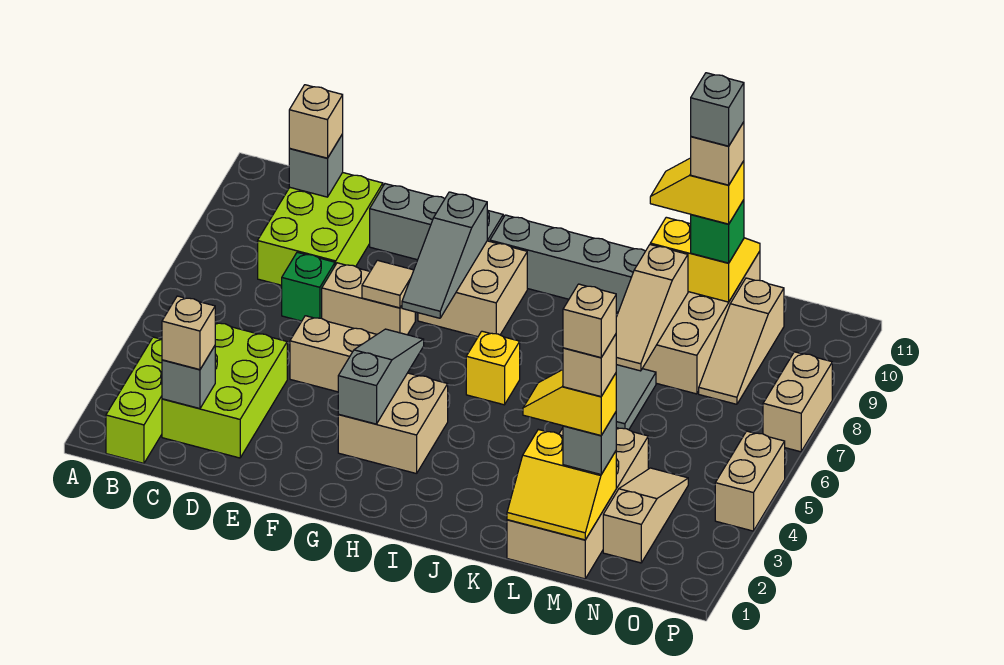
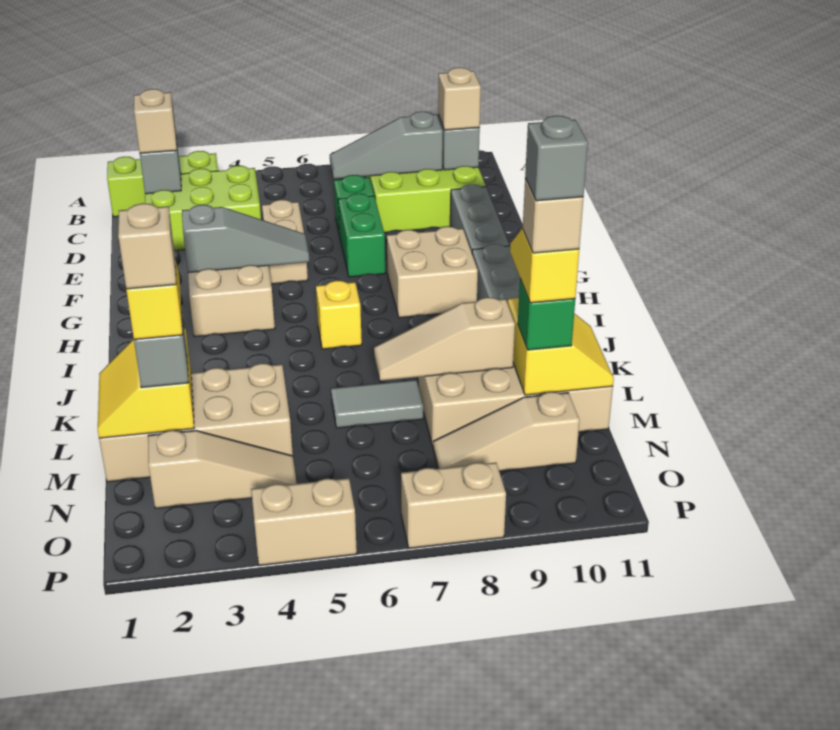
tan brick E7:F7 level 1 -> green brick E7:F7 level 1
tan tile F7 level 2 -> none
grey slope G7:G9 level 2 top 9 -> grey slope C7:C9 level 2 top 9
tan brick M2 level 6 -> none

